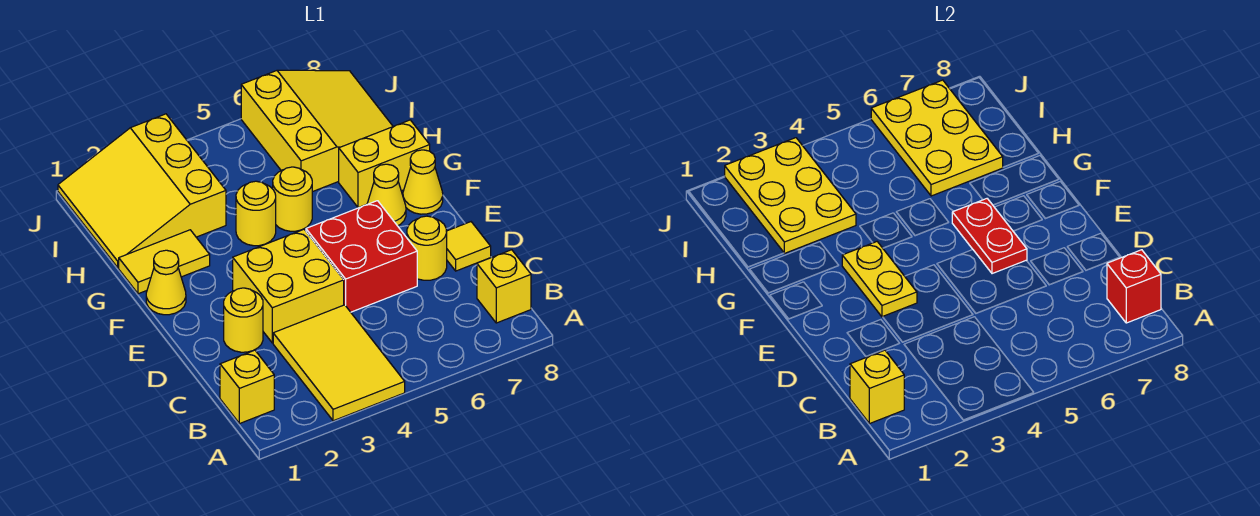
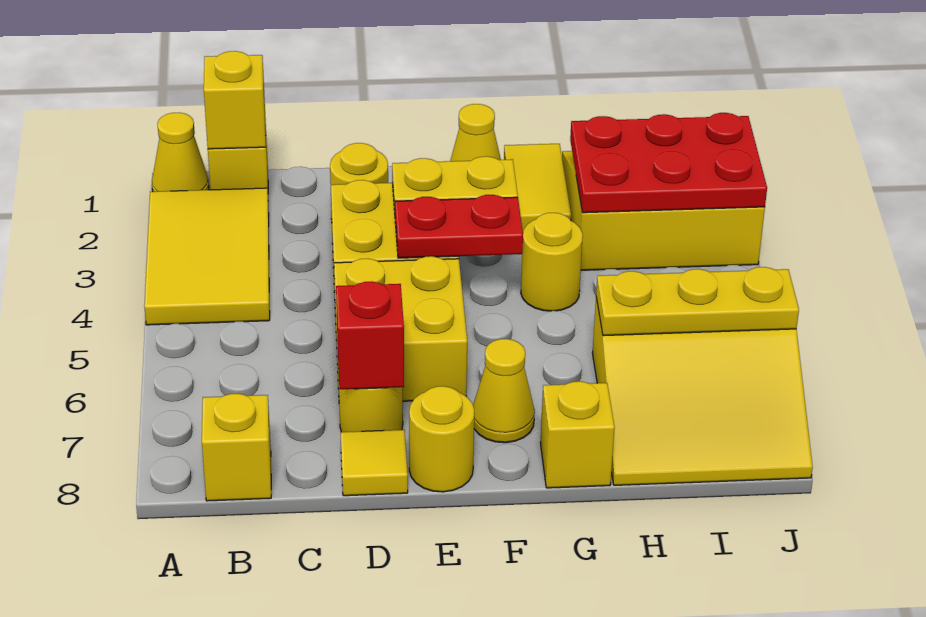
yellow tile A3:C4 level 1 -> yellow tile A2:B4 level 1
red brick B8 level 2 -> red brick D7 level 2
red brick D5:E6 level 1 -> yellow brick D5:E6 level 1
red plate E6:F6 level 2 -> red plate E4:F4 level 2
yellow cone F8 level 1 -> yellow cone A1 level 1
yellow round brick G5 level 1 -> yellow round brick E8 level 1
yellow brick G7:G8 level 1 -> yellow brick G8 level 1
yellow plate H2:J3 level 2 -> red plate H2:J3 level 2
yellow plate H6:J7 level 2 -> yellow plate H6:J6 level 2

